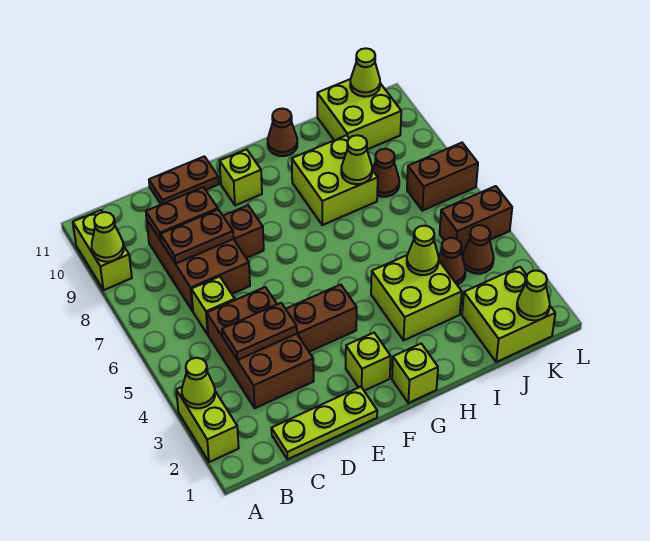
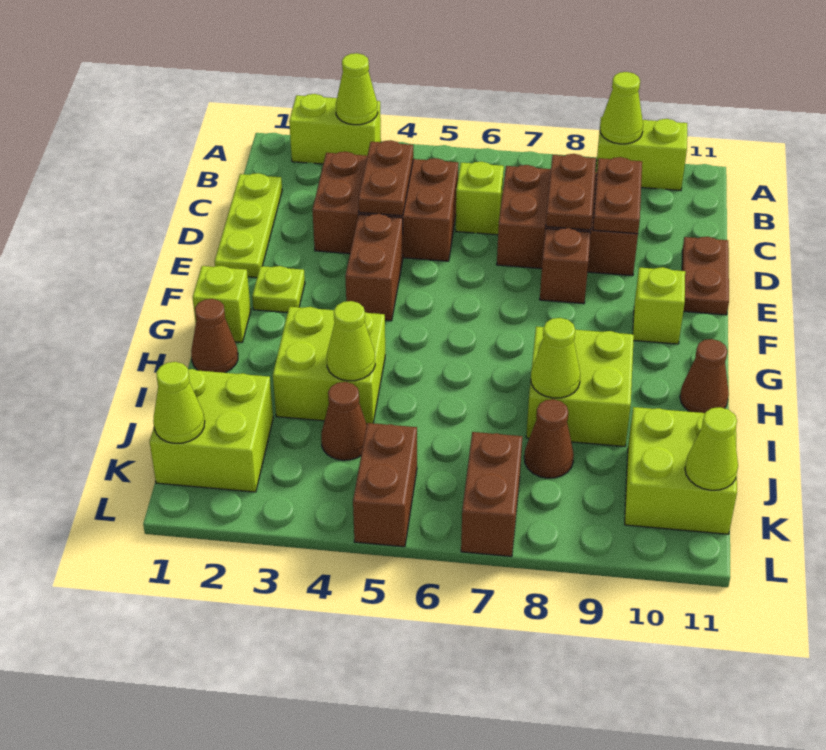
lime brick F2 level 1 -> lime plate F2 level 1
brown cone K4 level 1 -> brown cone H1 level 1

